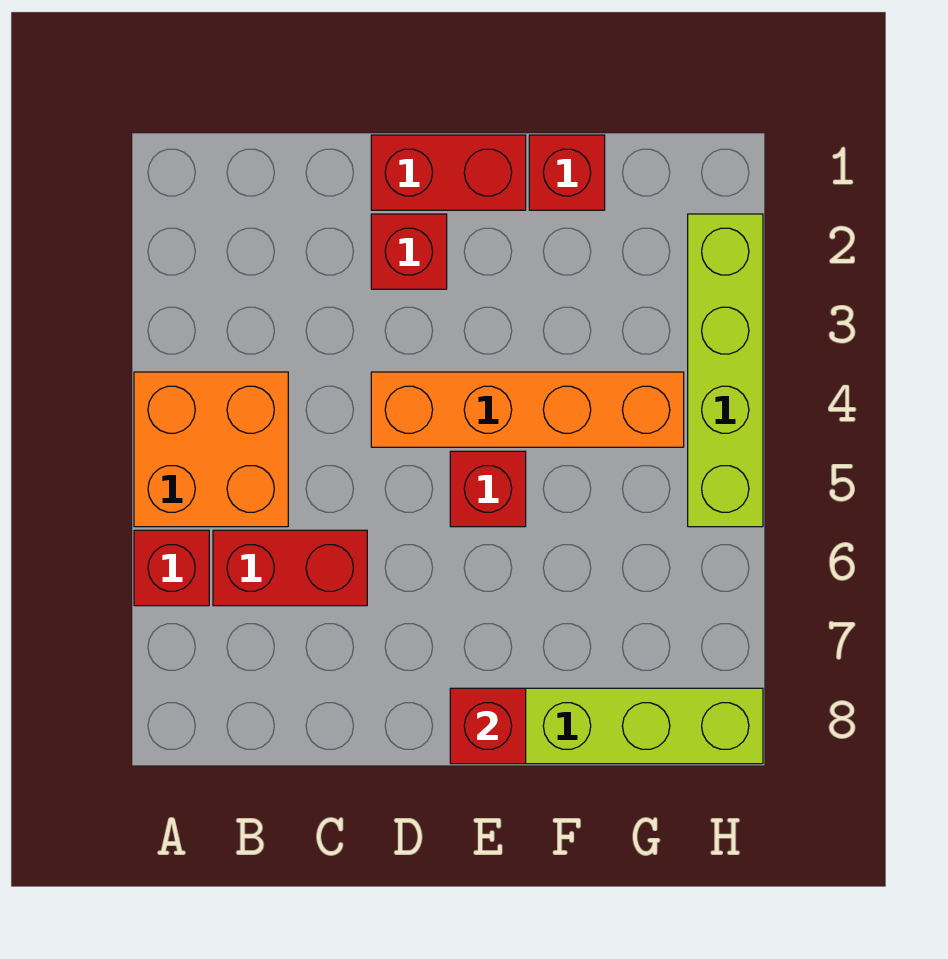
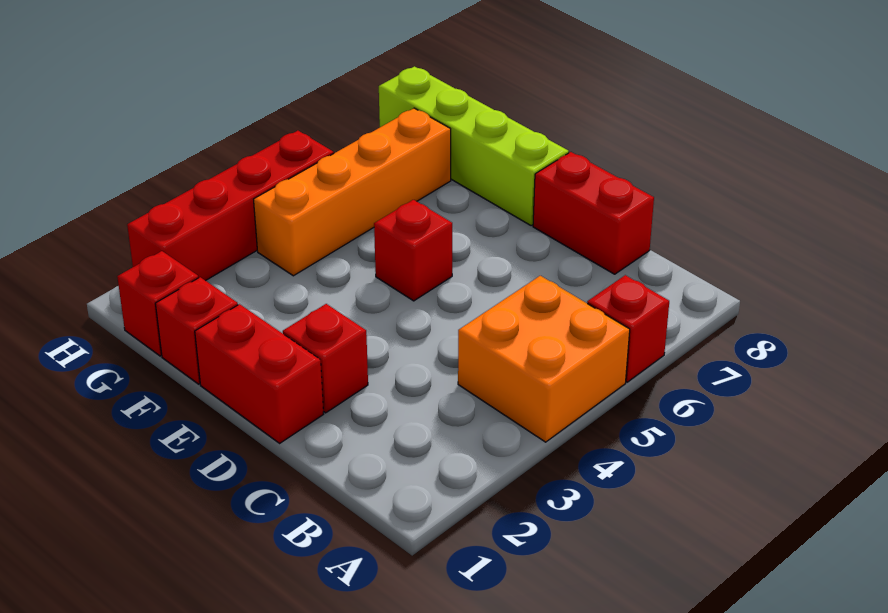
red brick B6:C6 level 1 -> red brick C8:D8 level 1
orange brick D4:G4 level 1 -> orange brick G4:G7 level 1
red brick E8 level 2 -> red brick G1 level 1
lime brick H2:H5 level 1 -> red brick H2:H5 level 1

